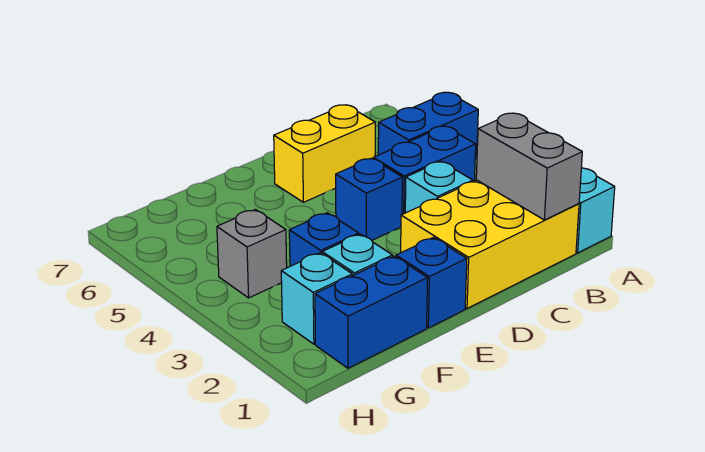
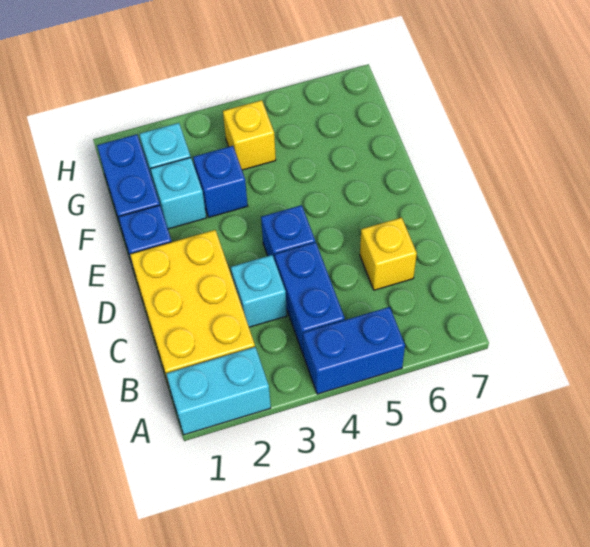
blue brick A5:B5 level 1 -> blue brick A4:A5 level 1
grey brick B1:B2 level 2 -> none
yellow brick C6:D6 level 1 -> yellow brick C6 level 1
grey brick G4 level 1 -> yellow brick G4 level 1

